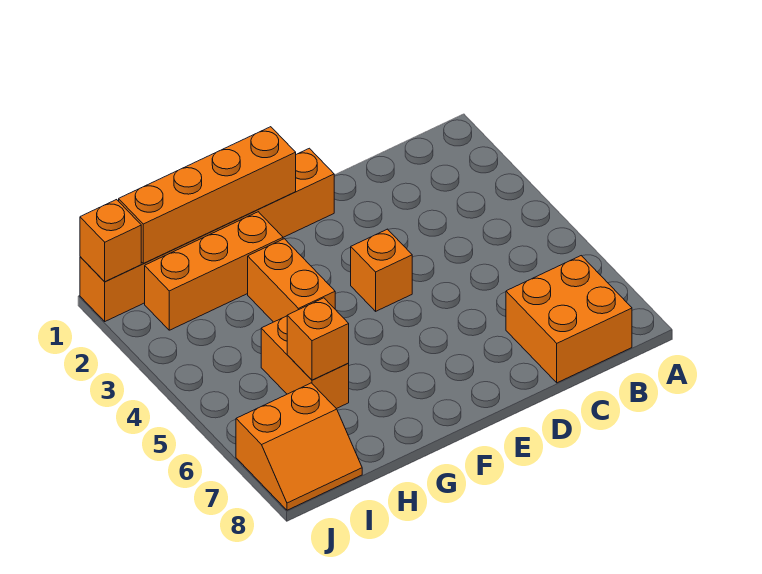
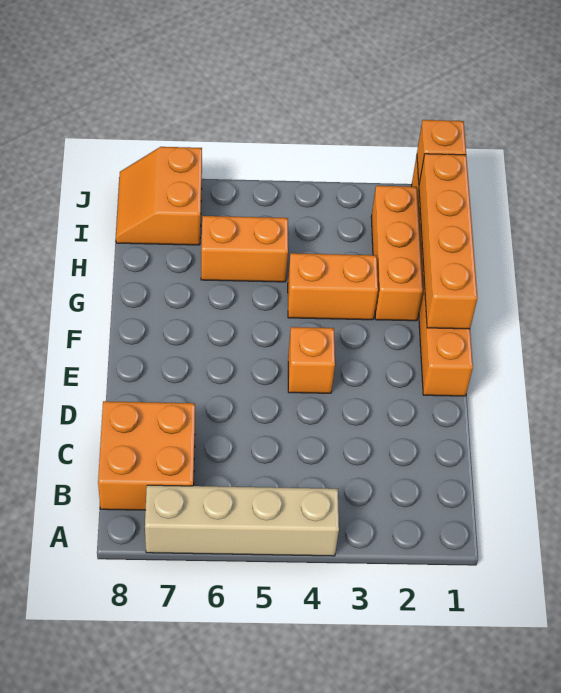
none -> tan brick A4:A7 level 1
orange brick H6 level 2 -> none

